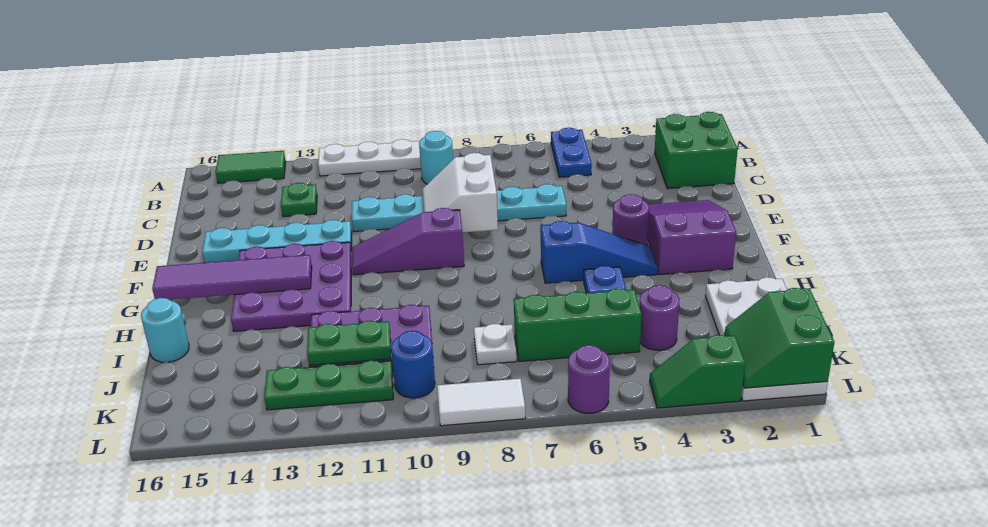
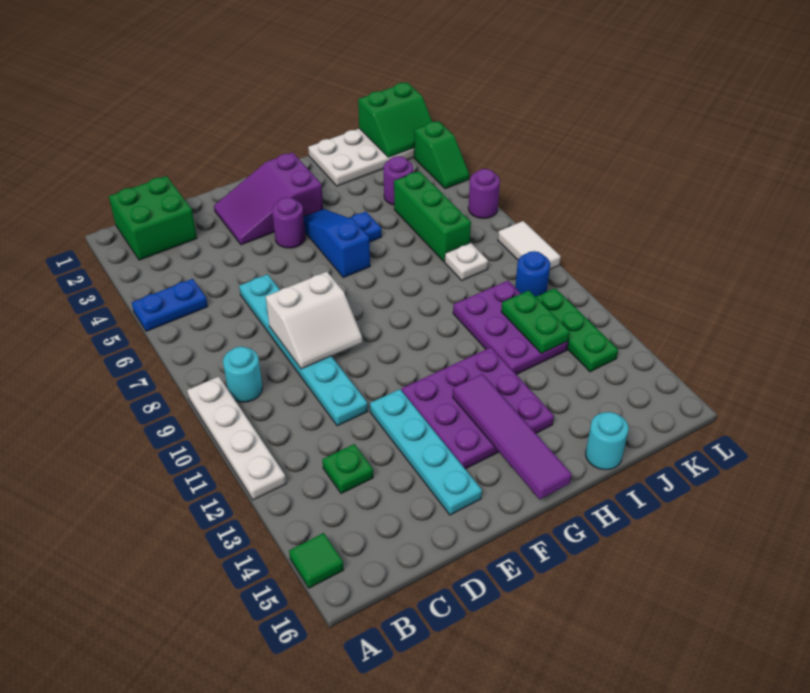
green tile A14:A15 level 1 -> green tile A15 level 1
purple slope F9:F11 level 1 top 9 -> none

